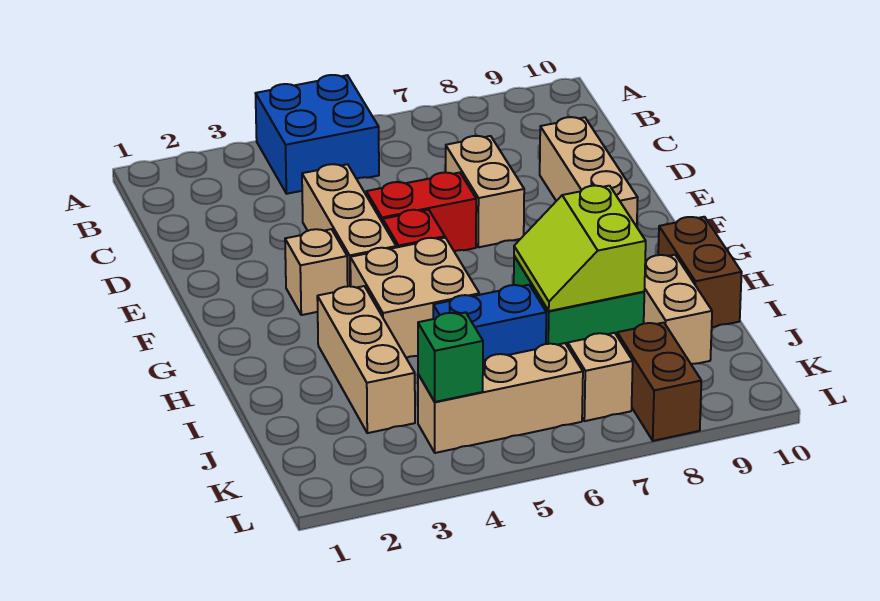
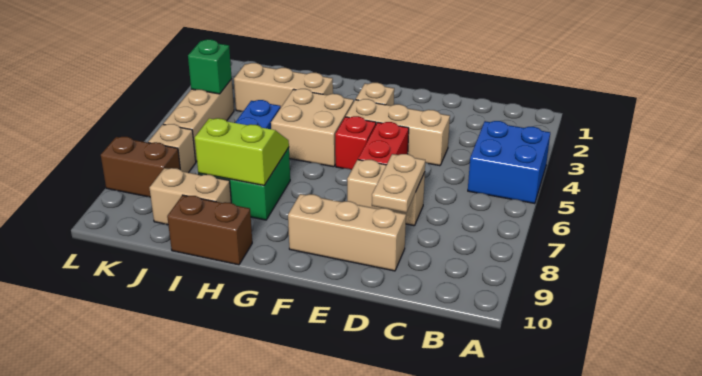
none -> tan plate D7:D8 level 2

